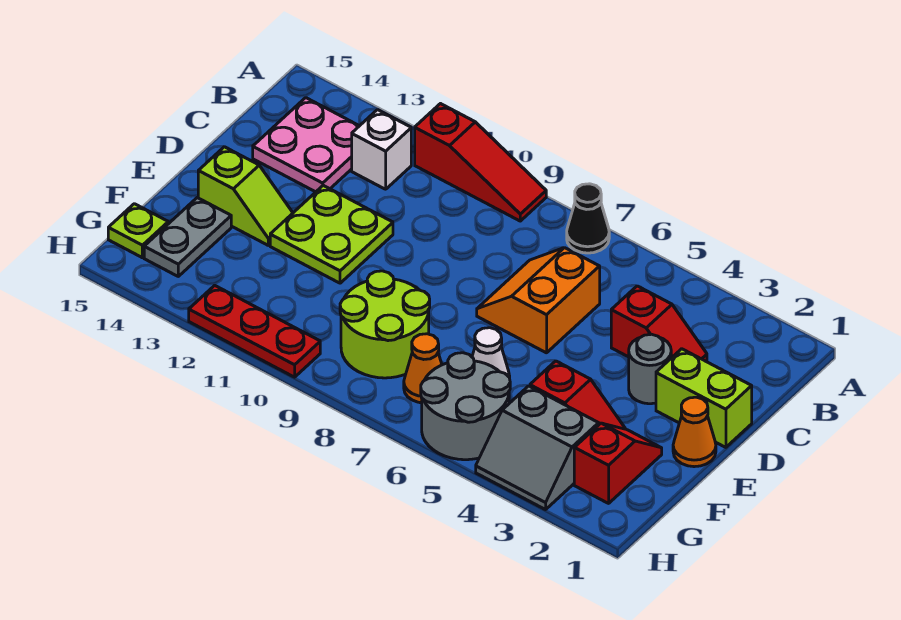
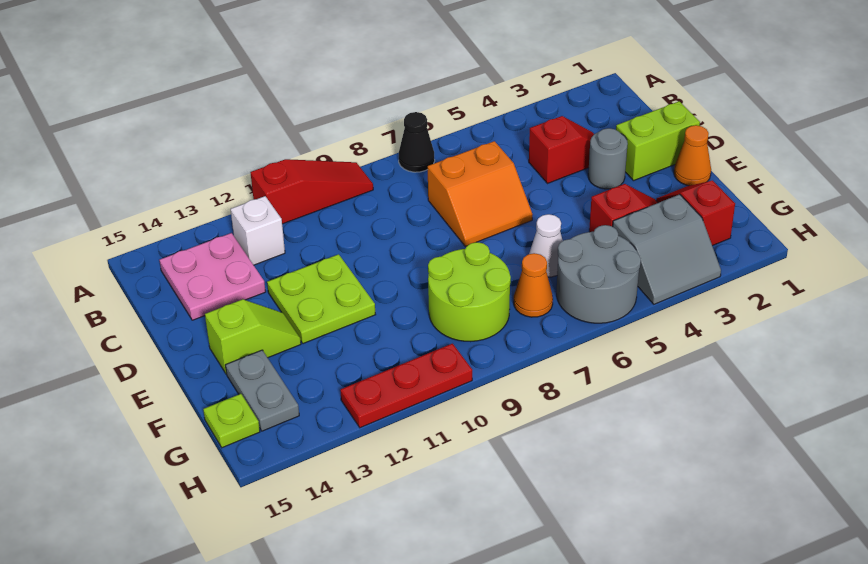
orange slope C6:D7 level 1 top 6 -> orange slope C6:D7 level 1 top C

